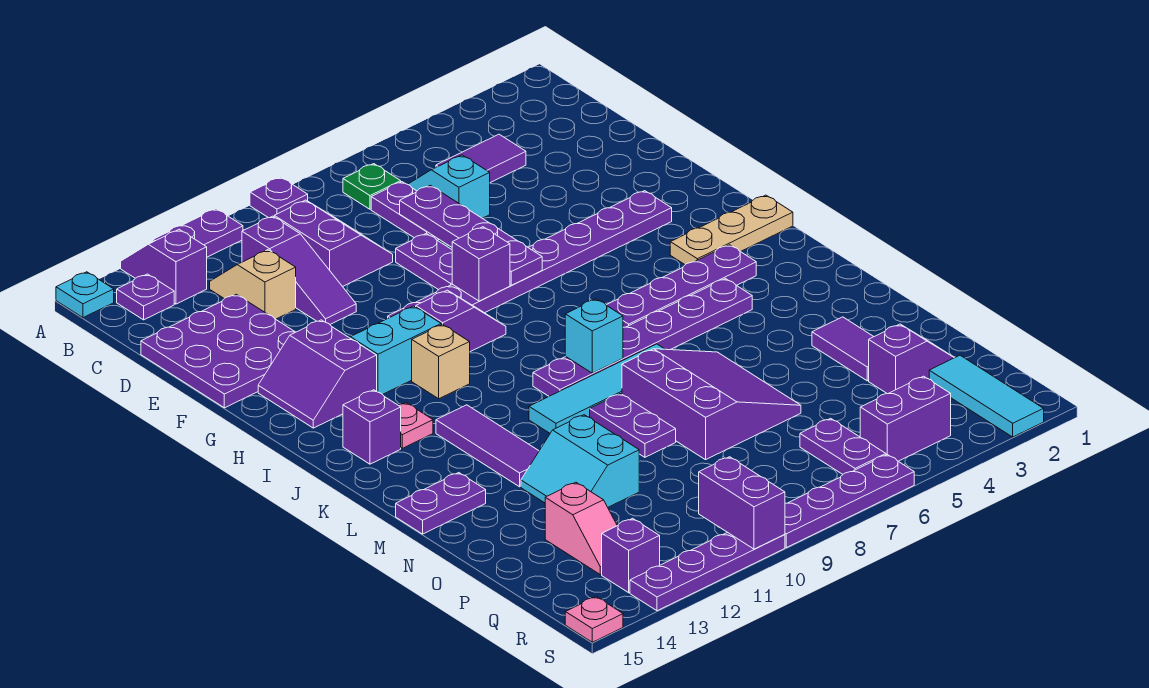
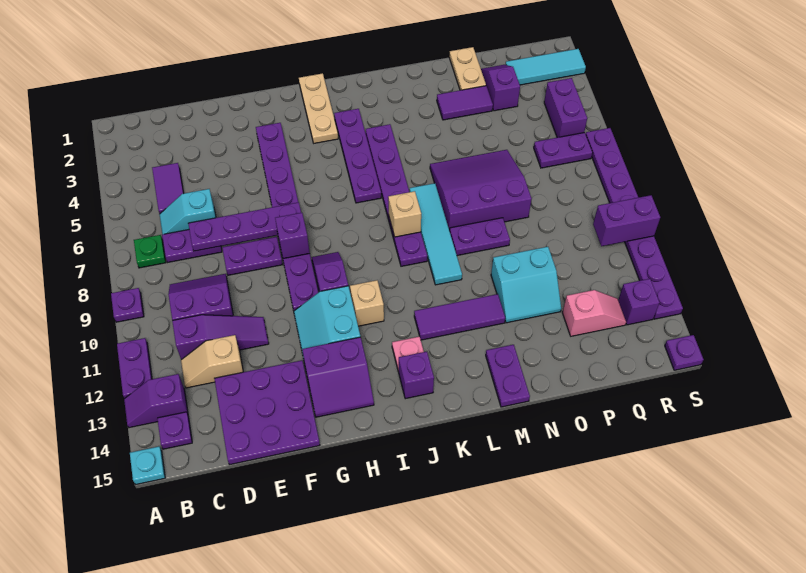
cyan brick K8 level 2 -> tan brick K8 level 2
none -> tan plate O1:O2 level 1
pink plate S15 level 1 -> purple plate S15 level 1

